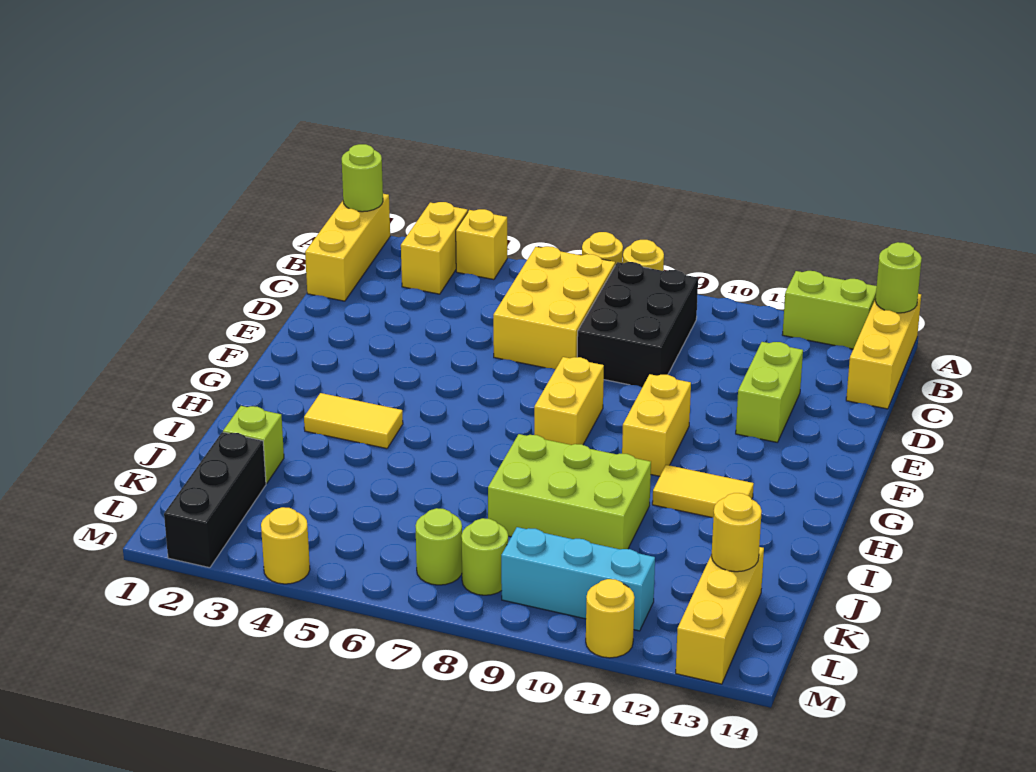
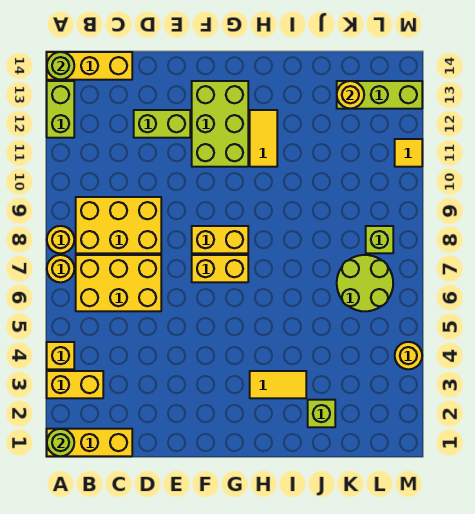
black brick B8:D9 level 1 -> yellow brick B8:D9 level 1
yellow brick F10:G10 level 1 -> yellow brick F7:G7 level 1
yellow tile H3:H4 level 1 -> yellow tile H3:I3 level 1
lime brick I8:J10 level 1 -> lime brick F11:G13 level 1
black brick K2:M2 level 1 -> none
yellow brick K13:M13 level 1 -> lime brick K13:M13 level 1
lime round brick L7 level 1 -> lime round brick K6:L7 level 1
lime round brick L8 level 1 -> lime brick L8 level 1
cyan brick L9:L11 level 1 -> none
yellow round brick M11 level 1 -> yellow tile M11 level 1

